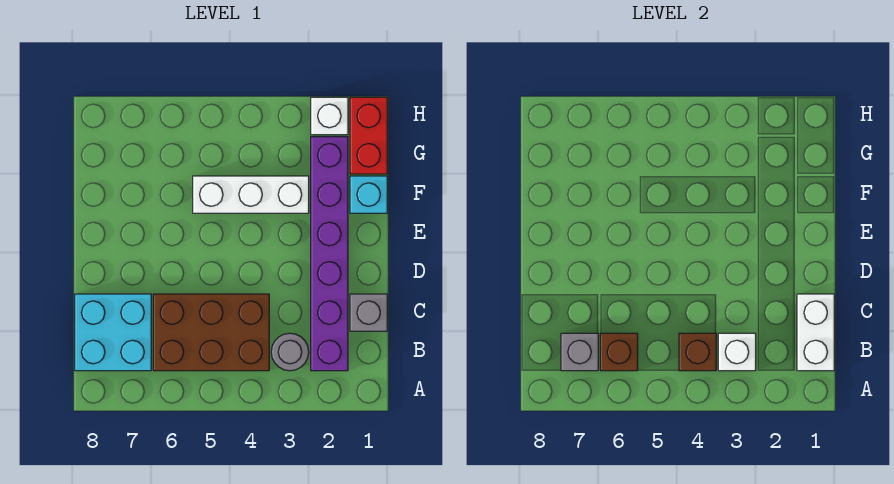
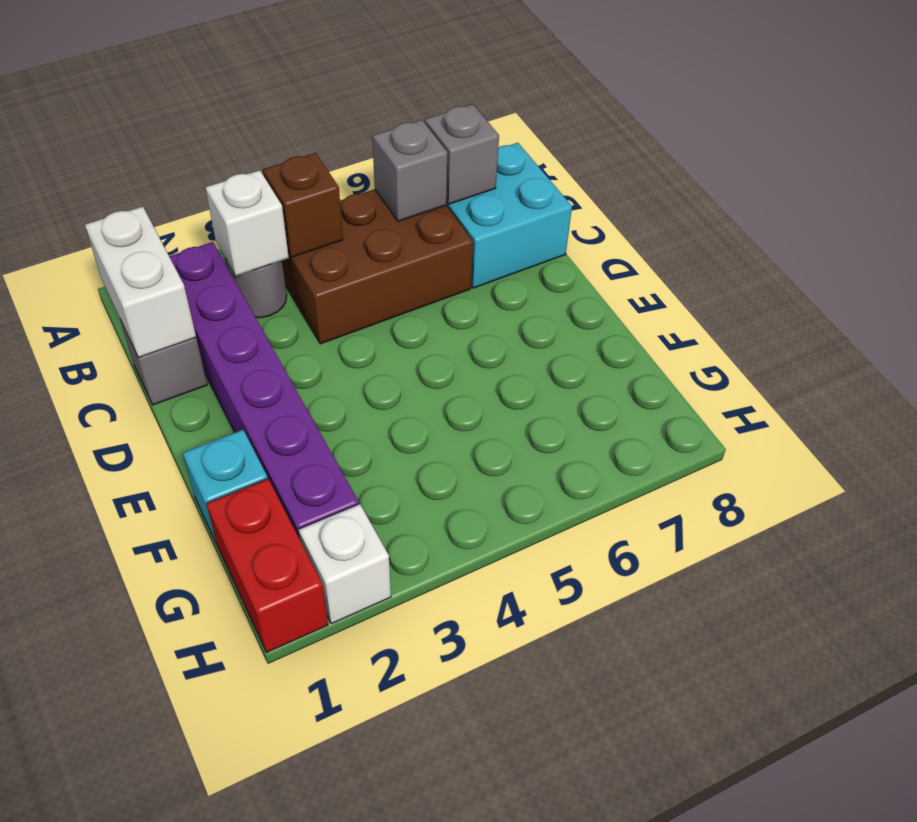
brown brick B6 level 2 -> grey brick B6 level 2
white brick F3:F5 level 1 -> none

